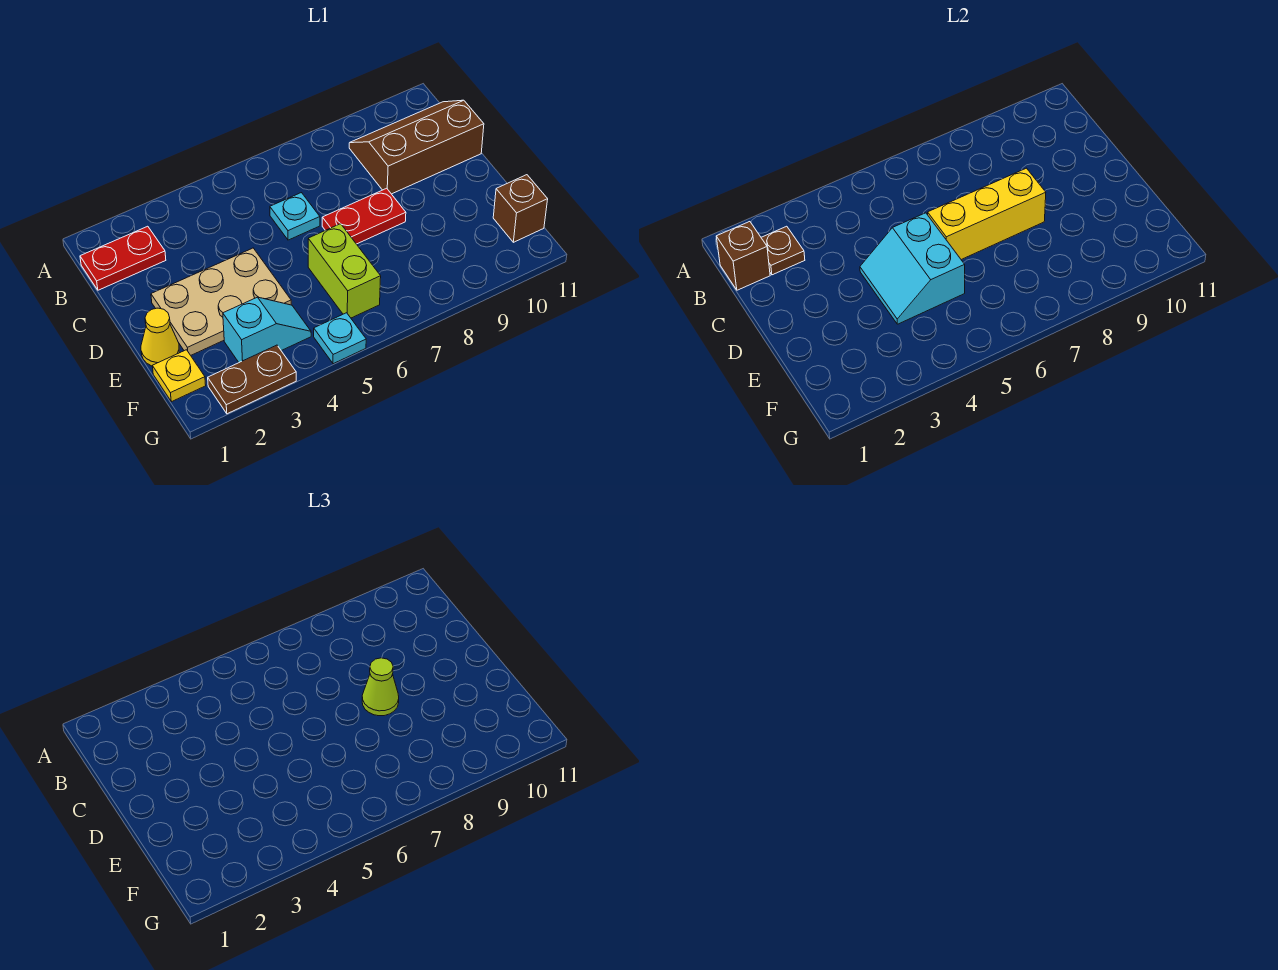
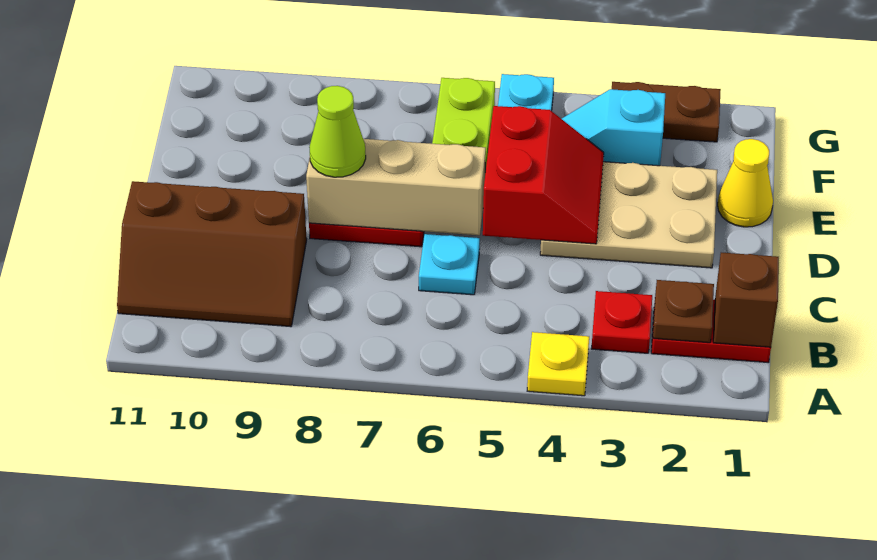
none -> red plate B3 level 1
cyan slope D4:E5 level 2 top 5 -> red slope D4:E5 level 2 top 5
yellow brick D6:D8 level 2 -> tan brick D6:D8 level 2
yellow plate F1 level 1 -> yellow plate A4 level 1
brown brick F11 level 1 -> none

